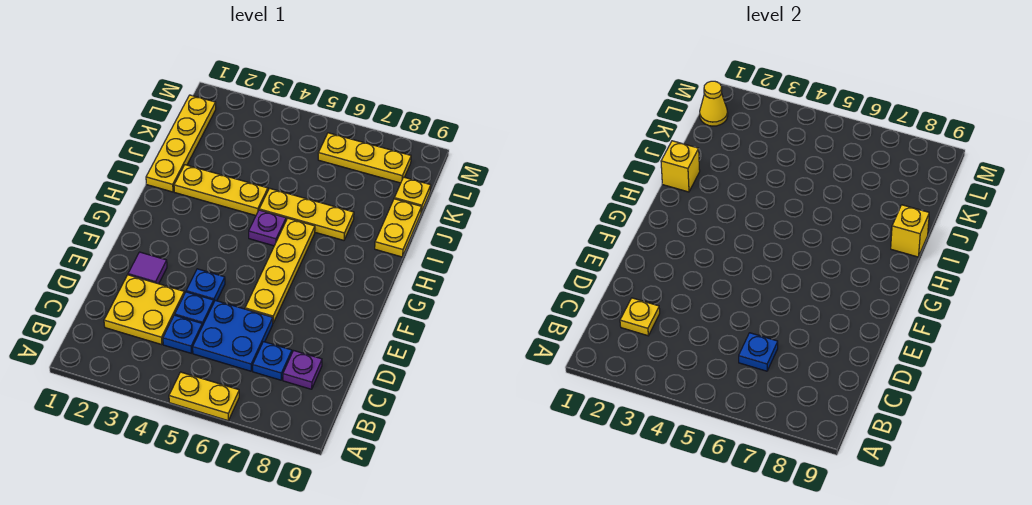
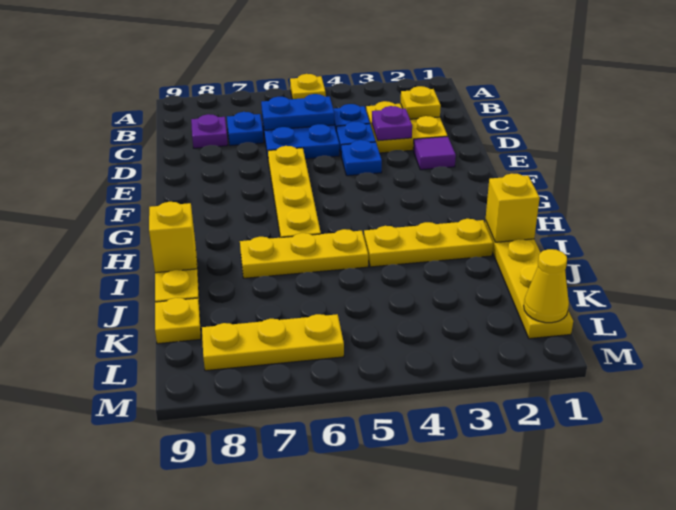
yellow plate A5:A6 level 1 -> yellow plate A5 level 1
blue plate C6 level 2 -> blue plate C5:C6 level 2
purple plate H5 level 1 -> purple plate D3 level 2

